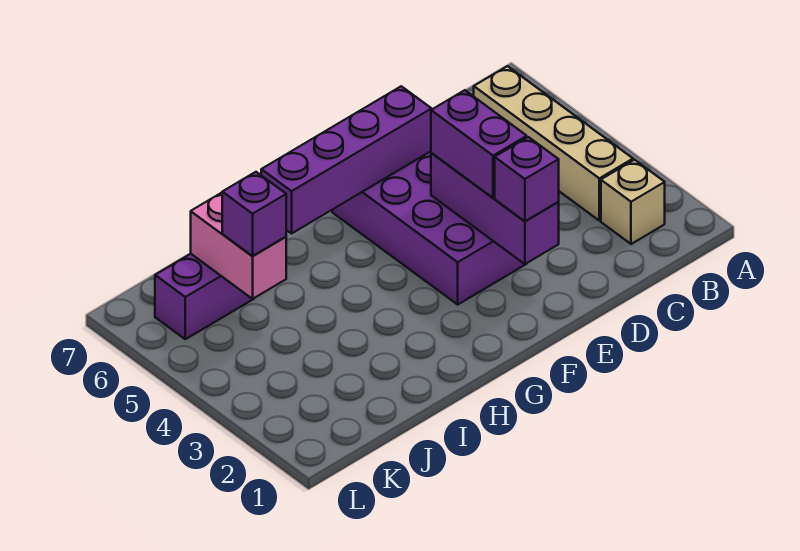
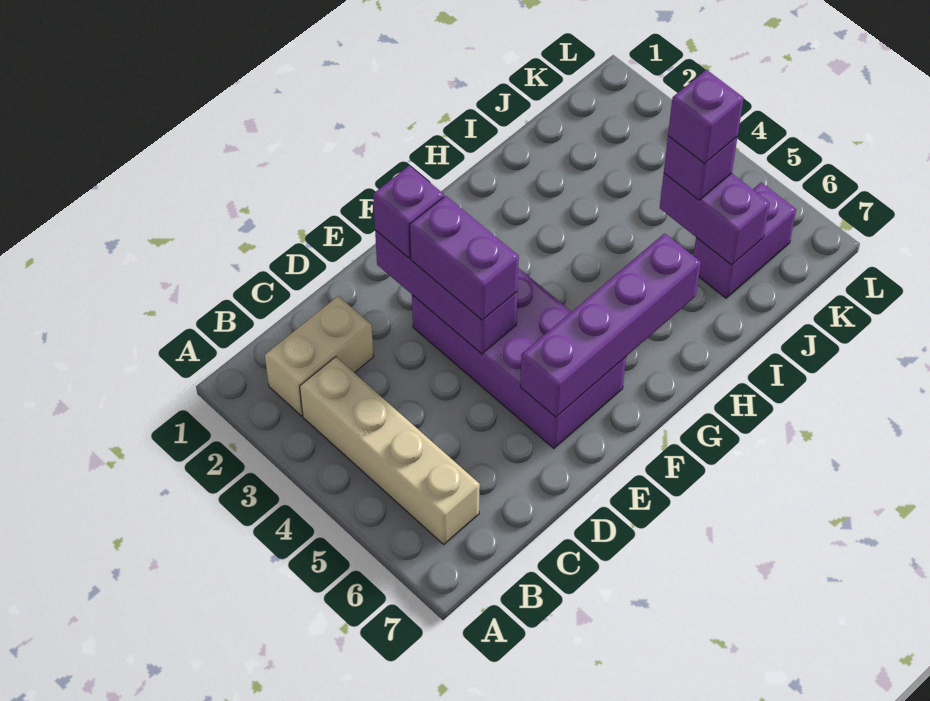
tan brick B2 level 1 -> tan brick B2:C2 level 1
pink brick J5:J6 level 2 -> purple brick J5:J6 level 2
none -> purple brick J5 level 4

